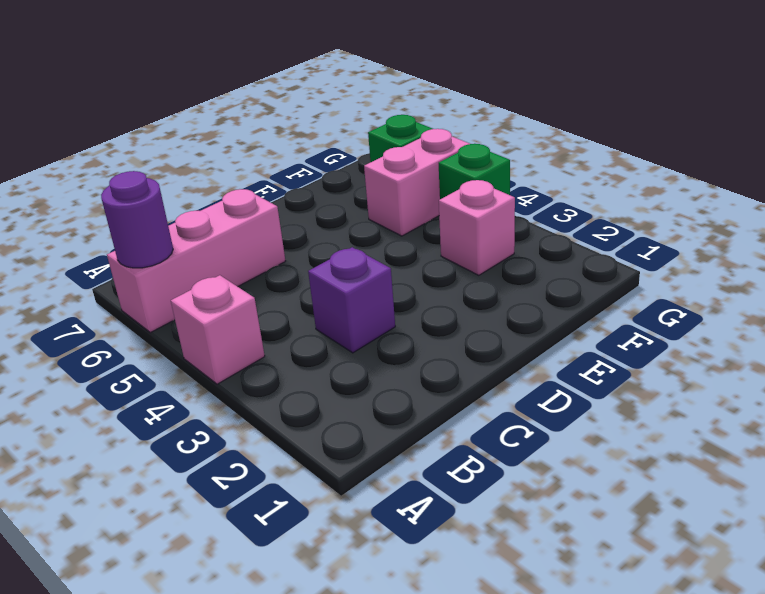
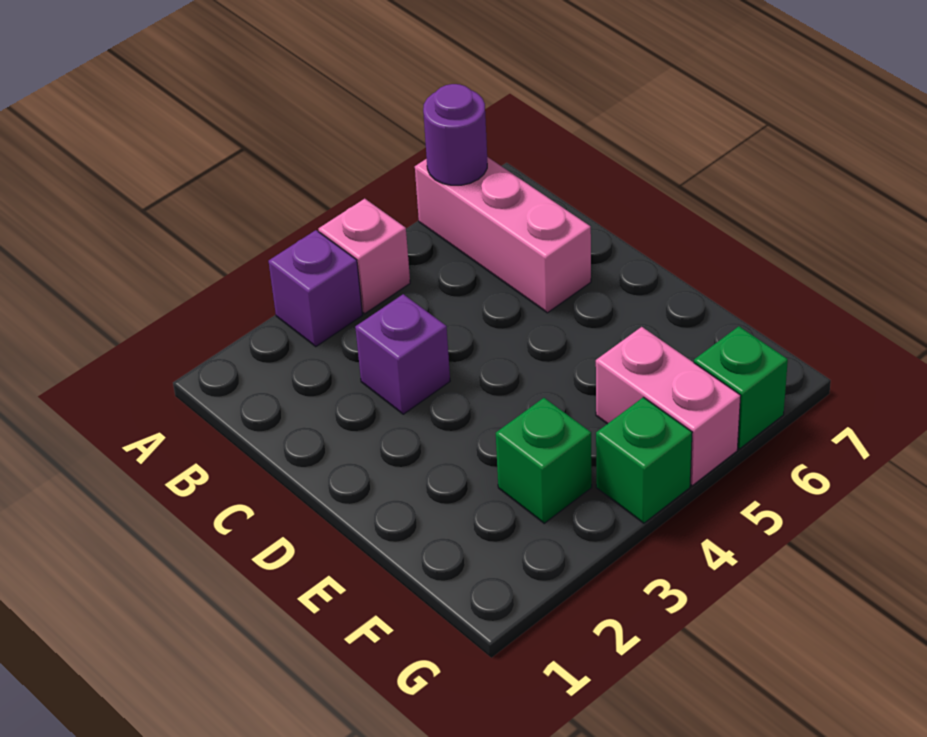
none -> purple brick A3 level 1
pink brick F3 level 1 -> green brick F3 level 1

